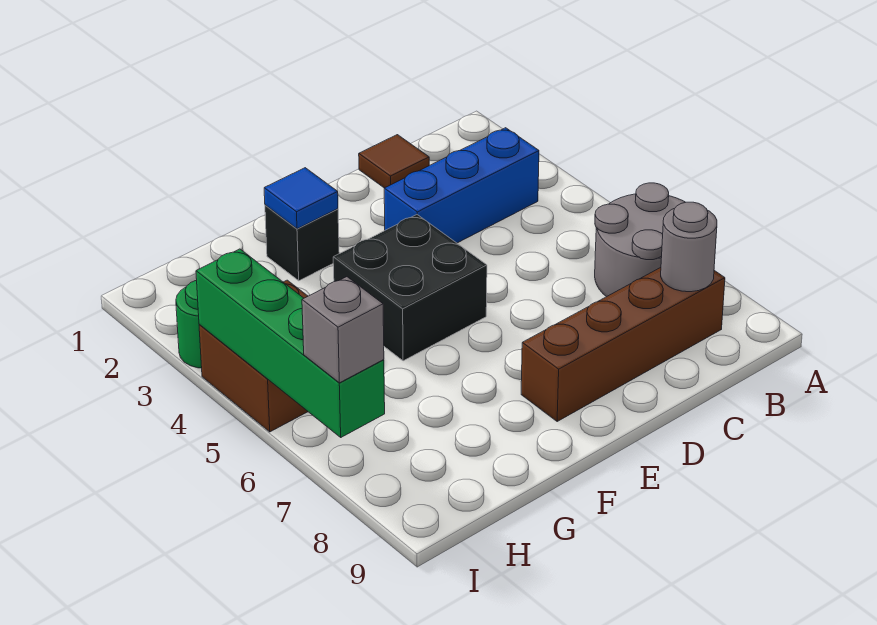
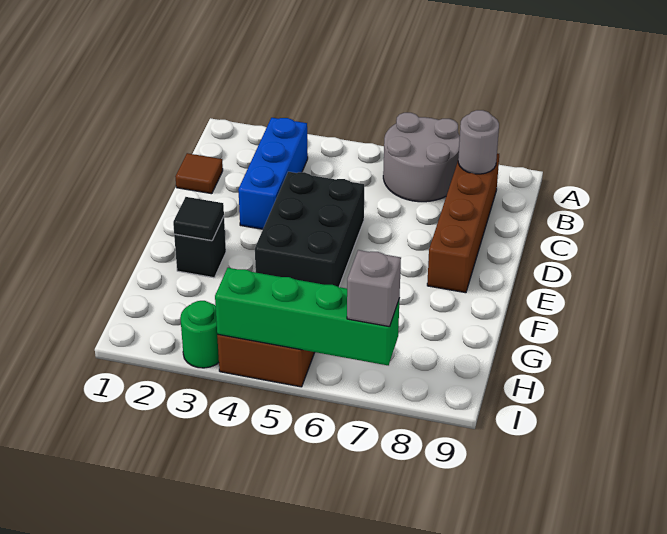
black brick E4:F5 level 1 -> black brick D4:F5 level 1
blue tile F2 level 2 -> black tile F2 level 2

